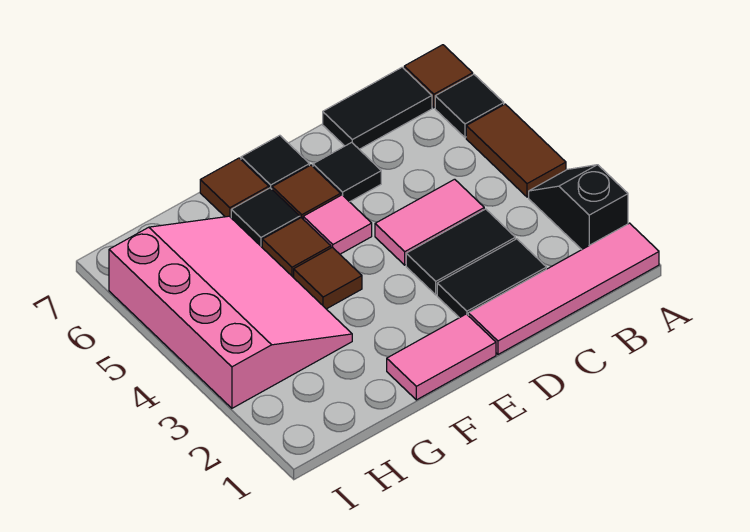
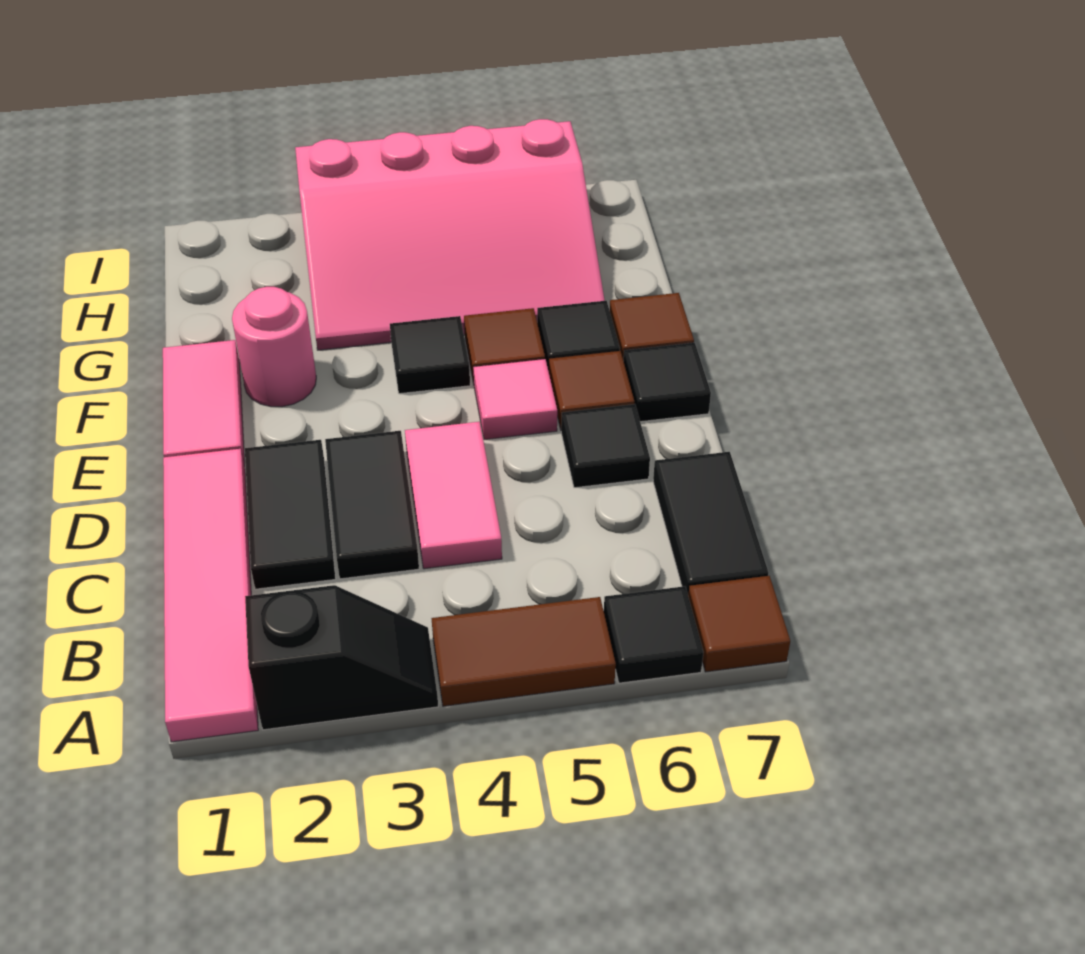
none -> pink round brick F2 level 1
brown tile F4 level 1 -> black tile F4 level 1

